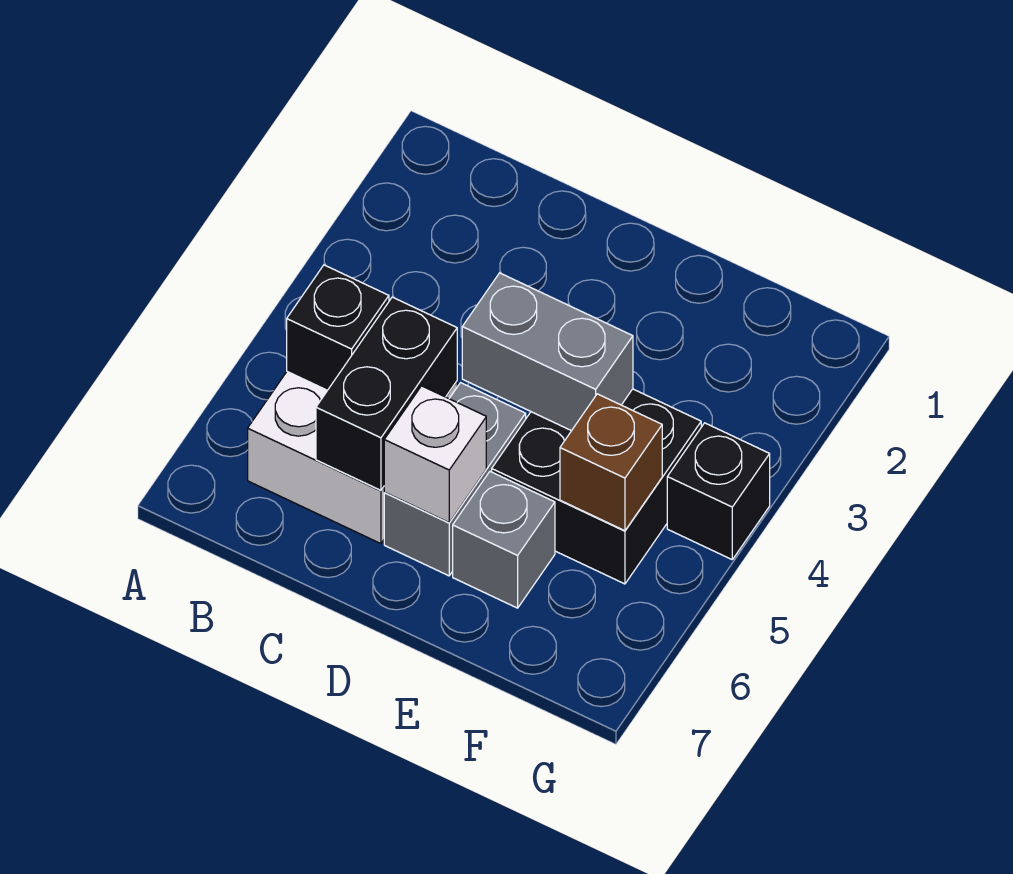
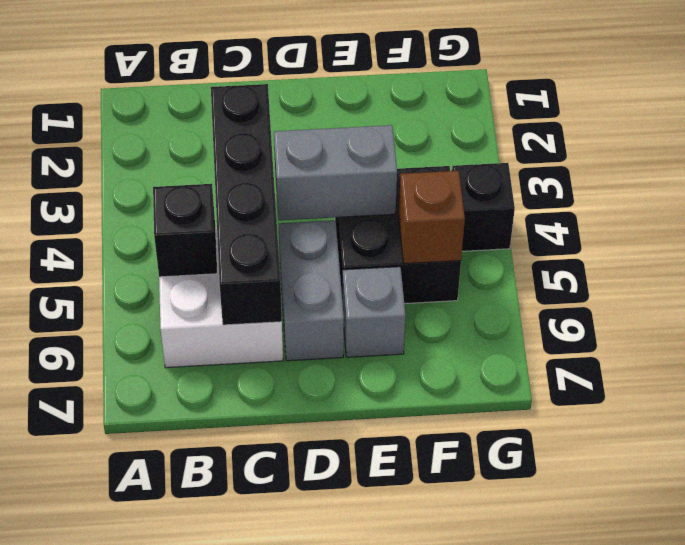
black brick C5:C6 level 2 -> black brick C3:C6 level 2
white brick D6 level 2 -> none

